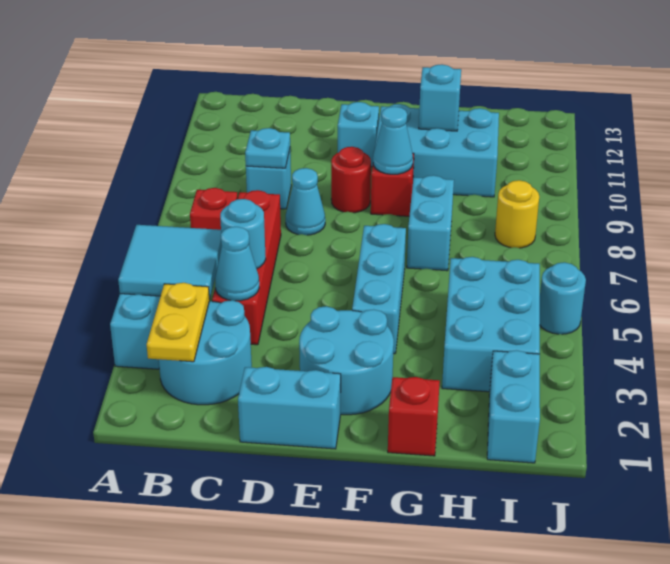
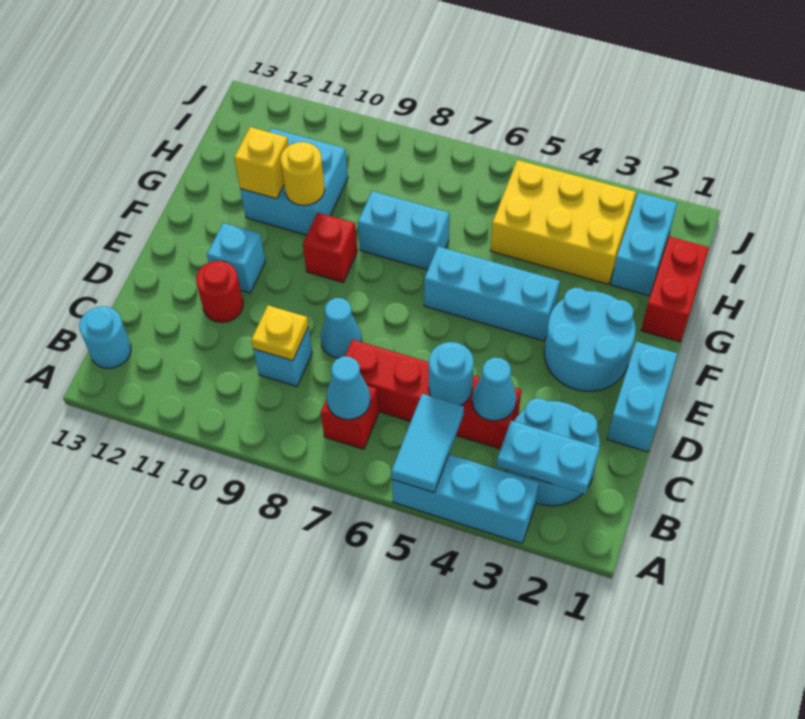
cyan tile A4:B5 level 2 -> cyan tile A5:B5 level 2
yellow plate B2:B3 level 2 -> cyan plate B2:B3 level 2
cyan plate C9 level 2 -> yellow plate C9 level 2
red round brick E9 level 1 -> red round brick D11 level 1
cyan cone F9 level 2 -> cyan cone B7 level 2
cyan brick F10:H11 level 1 -> cyan brick G10:H11 level 1
red brick G1 level 1 -> red brick G1:H1 level 1
cyan brick G11 level 2 -> yellow brick G11 level 2
cyan brick H3:I5 level 1 -> yellow brick H3:I5 level 1
cyan brick I1:I2 level 1 -> cyan brick H2:I2 level 1
yellow round brick I8 level 1 -> yellow round brick G10 level 2
cyan round brick J5 level 1 -> cyan round brick B13 level 1

